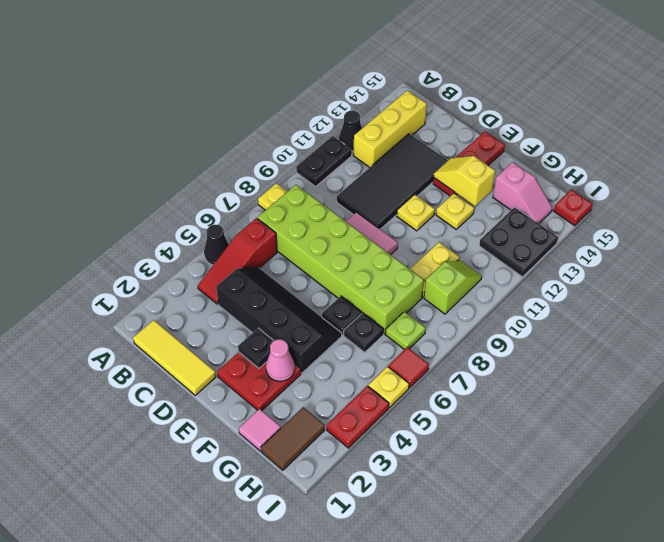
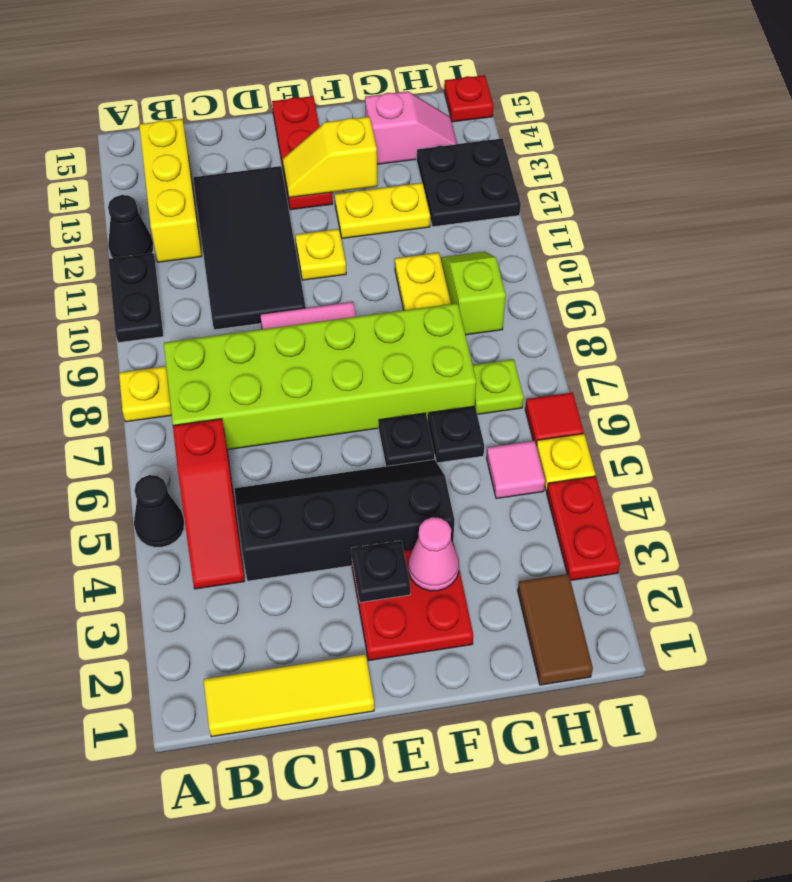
yellow plate F12 level 1 -> yellow plate F12:G12 level 1
pink tile G1 level 1 -> pink tile H5 level 1

